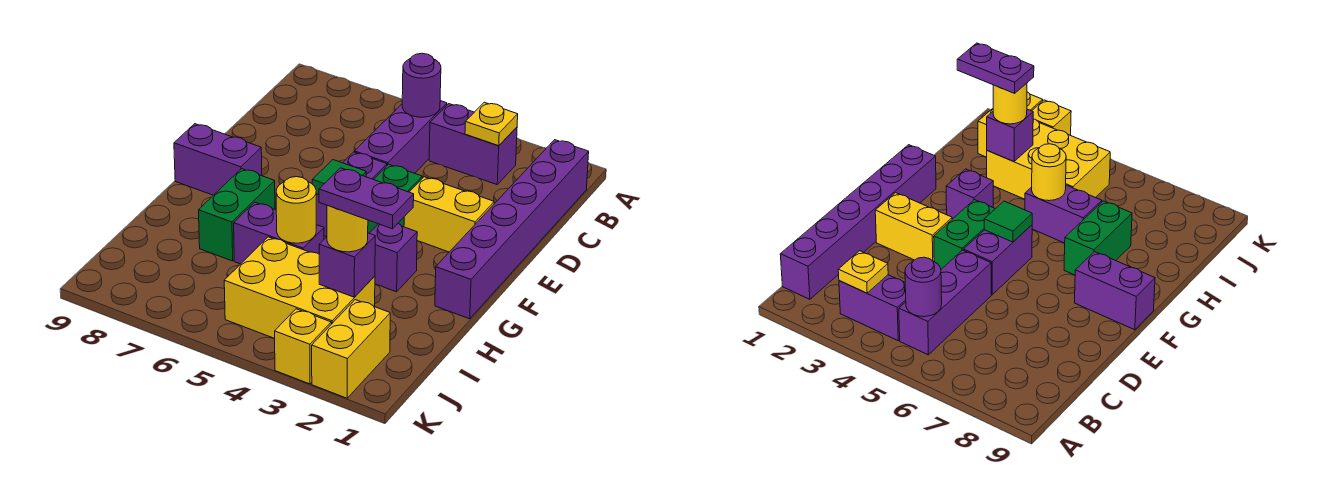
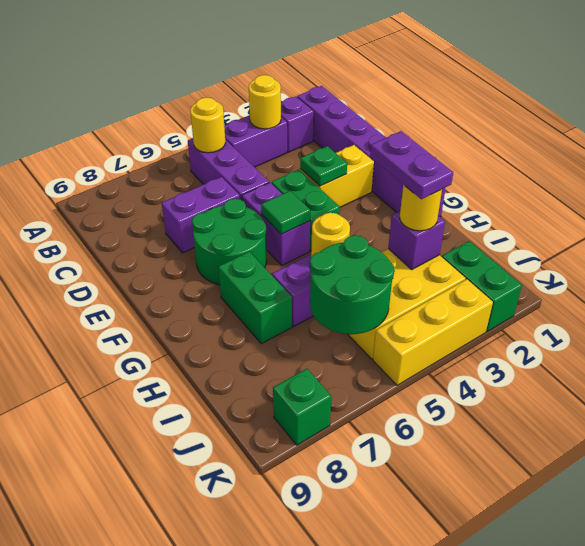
yellow plate B3 level 2 -> yellow round brick B3 level 2
purple round brick B5 level 2 -> yellow round brick B5 level 2
none -> green plate E3 level 2
none -> green round brick E6:F7 level 1
purple brick F8:F9 level 1 -> purple brick D6:D7 level 1
purple brick G3 level 1 -> purple brick B2 level 1
purple plate I2:I3 level 4 -> purple plate H3:I3 level 4
none -> green round brick I5:J6 level 2
yellow brick J2:K2 level 1 -> green brick J2:K2 level 1
yellow brick K3 level 1 -> yellow brick K3:K5 level 1
none -> green brick K8 level 1

